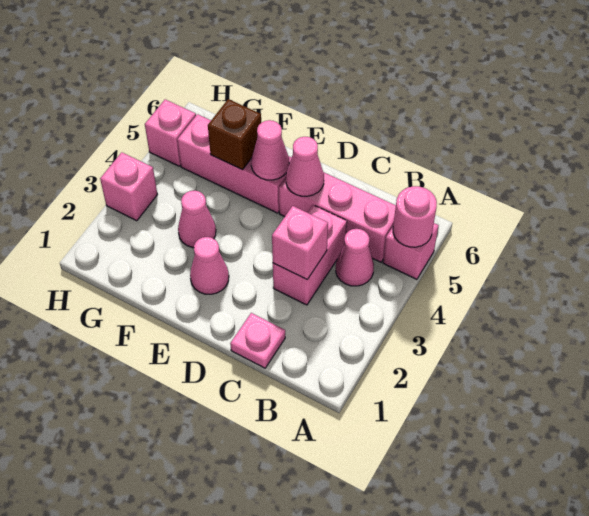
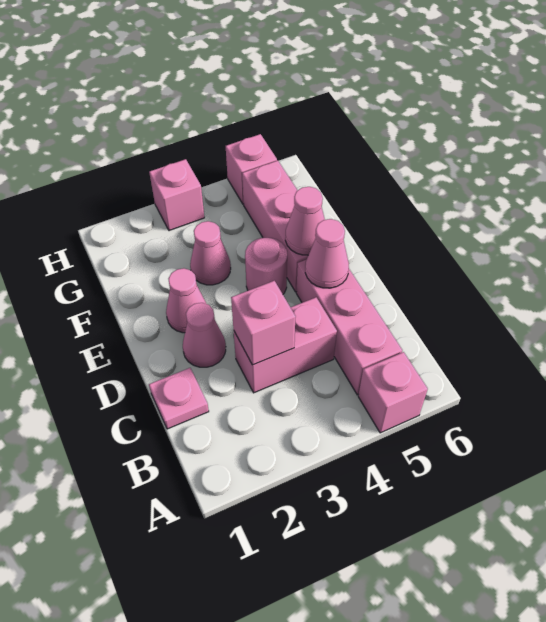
pink round brick A5 level 2 -> pink round brick E4 level 1
pink cone B4 level 1 -> pink cone D2 level 1
brown brick F5 level 2 -> none

